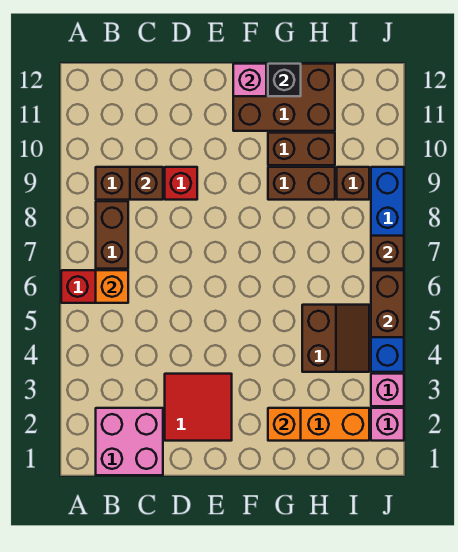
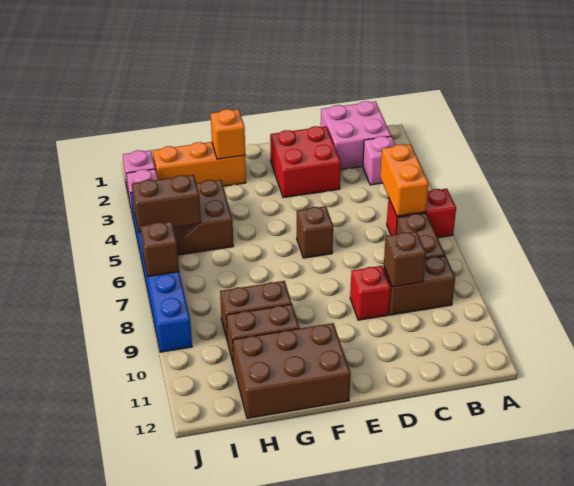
orange brick B6 level 2 -> orange brick B5:B6 level 2
red tile D2:E3 level 1 -> red brick D2:E3 level 1
pink brick F12 level 2 -> pink brick B3 level 1
black brick G12 level 2 -> none
brown brick I9 level 1 -> brown brick E6 level 1
brown brick J5:J6 level 2 -> brown brick I5:J5 level 2

